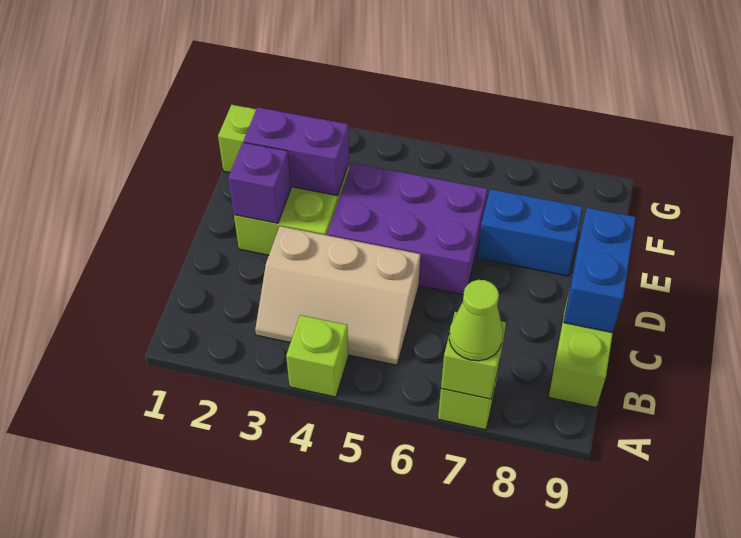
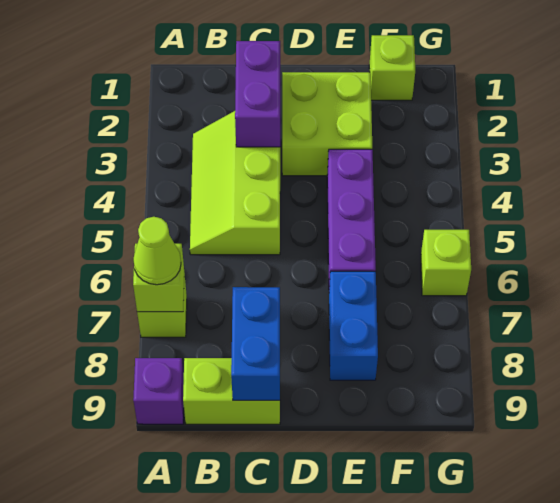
lime brick A4 level 1 -> lime brick G6 level 1
tan slope B3:C5 level 1 top C -> lime slope B3:C5 level 1 top C
blue brick C9:D9 level 2 -> blue brick C8:C9 level 2
purple brick D2 level 2 -> purple brick A9 level 1
purple brick D4:E6 level 1 -> purple brick E4:E6 level 1
purple brick E2:E3 level 2 -> purple brick C2:C3 level 2

